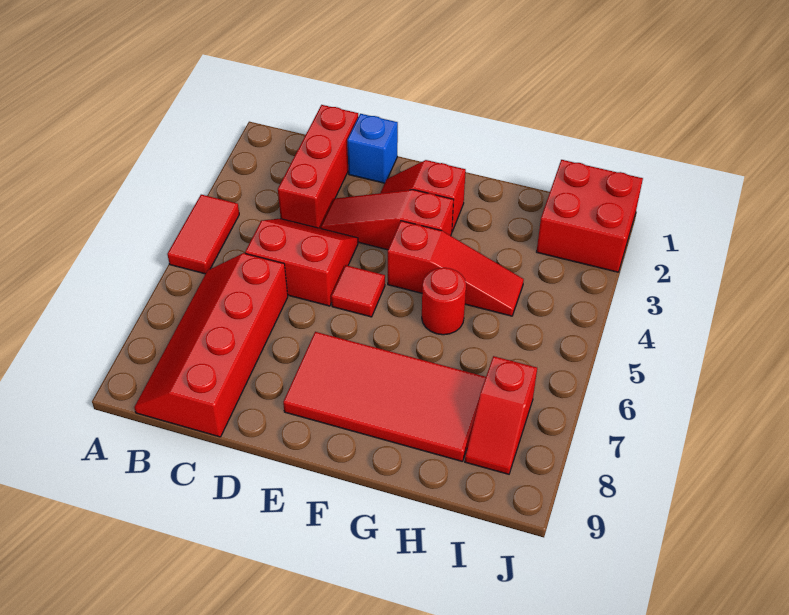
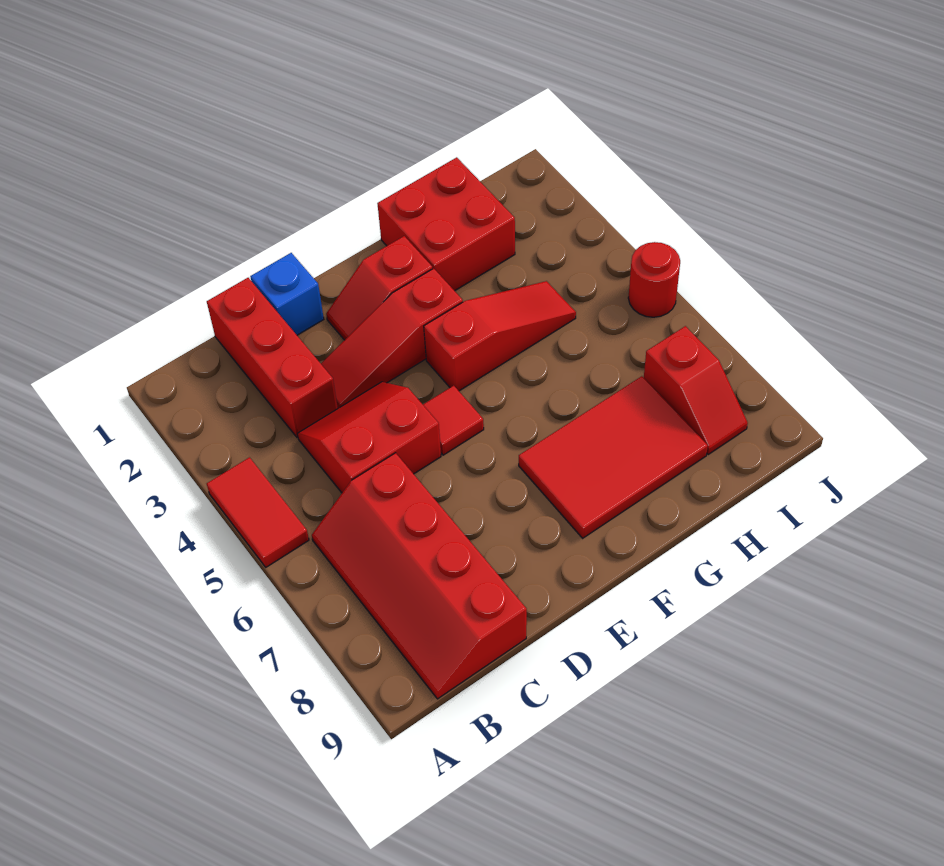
red tile E7:H8 level 1 -> red tile F7:H8 level 1
red round brick G5 level 1 -> red round brick J5 level 1
red brick I1:J2 level 1 -> red brick G1:H2 level 1

